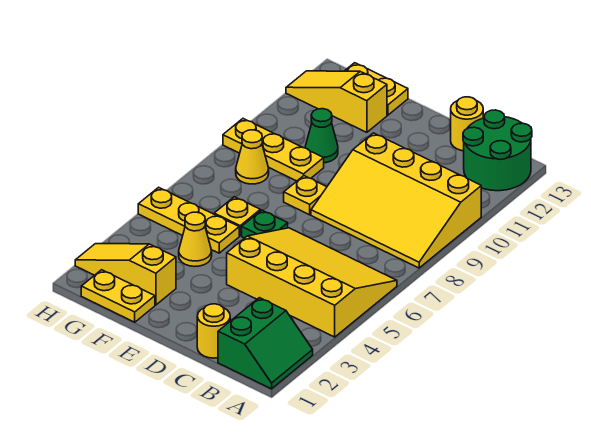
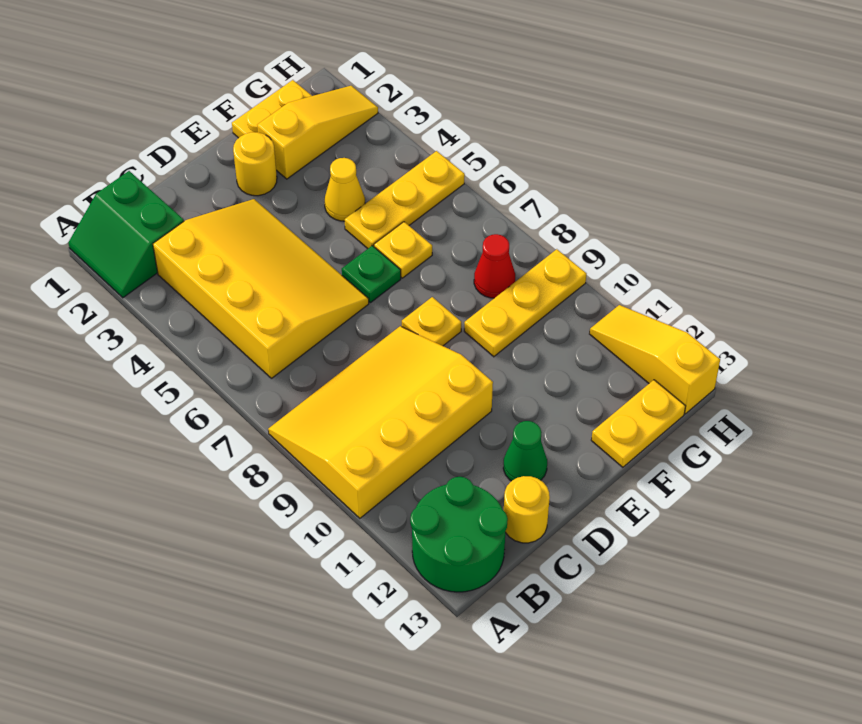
yellow slope A4:D6 level 1 top 4 -> yellow slope B3:D6 level 1 top B
yellow round brick C1 level 1 -> yellow round brick E2 level 1
green cone F10 level 1 -> green cone D12 level 1
yellow slope F12:H12 level 1 top F -> yellow slope H11:H13 level 1 top 13
yellow cone G8 level 1 -> red cone G8 level 1

